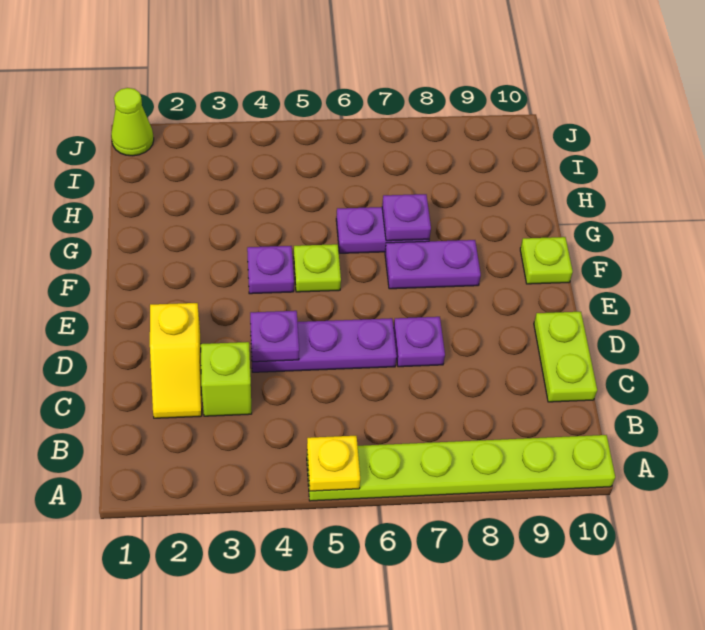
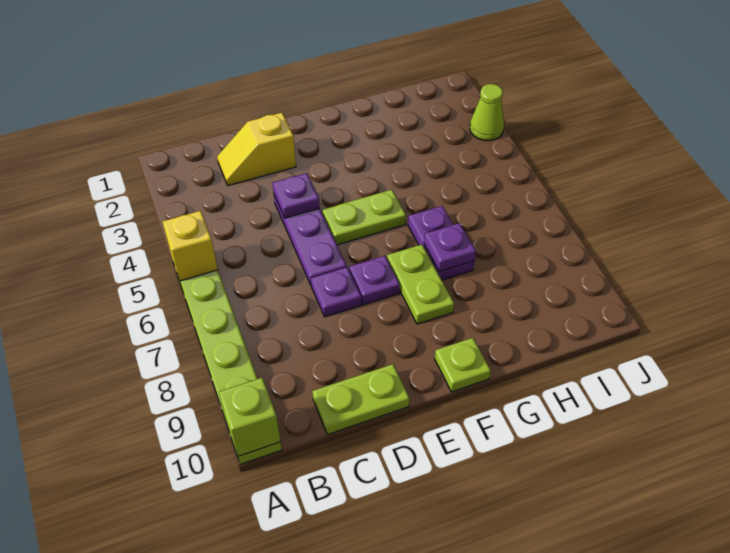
yellow plate A5 level 2 -> yellow brick A5 level 2
lime brick C3 level 1 -> lime brick A10 level 2
purple plate F4 level 1 -> purple plate E7 level 1
lime plate F5 level 1 -> lime plate E5:F5 level 1
purple plate F7:F8 level 1 -> lime plate F7:F8 level 1
lime cone J1 level 1 -> lime cone J3 level 1

